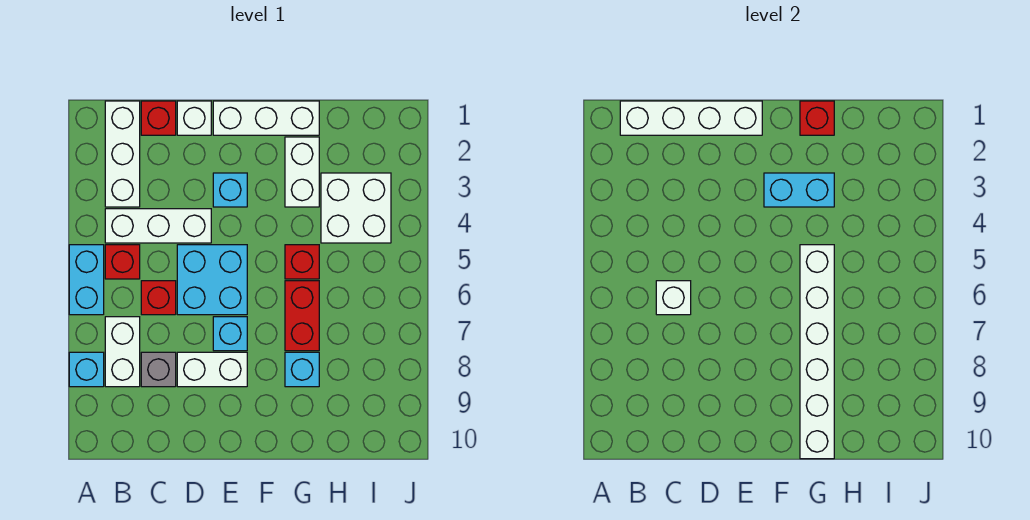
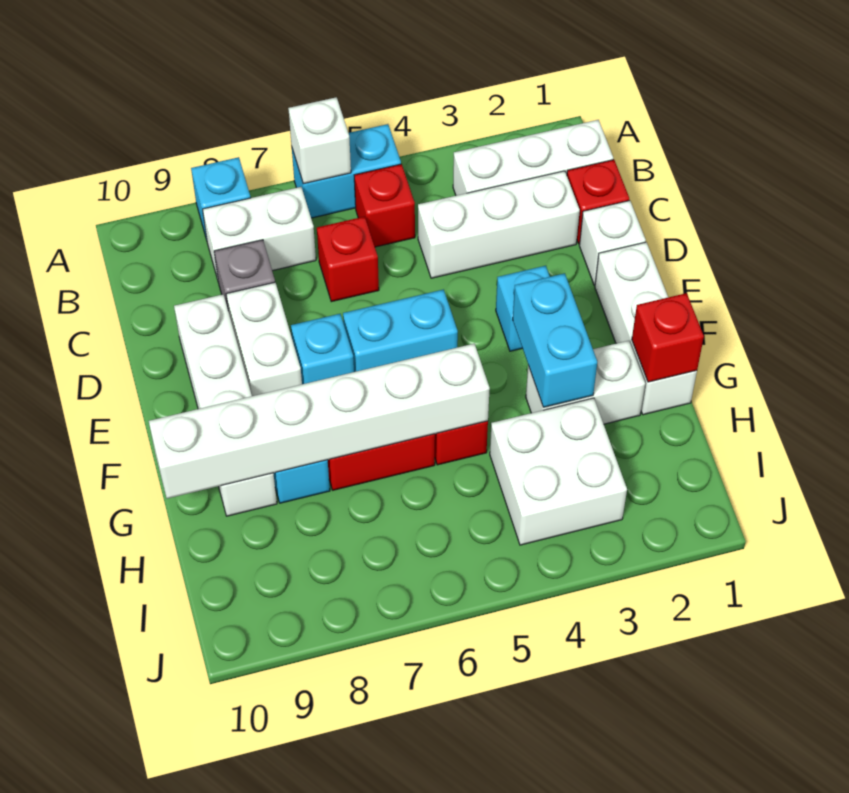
white brick B1:E1 level 2 -> white brick D9:G9 level 1
white brick B4:D4 level 1 -> white brick C2:C4 level 1
white brick C6 level 2 -> white brick A6 level 2
cyan brick D5:E6 level 1 -> cyan brick E5:E6 level 1

